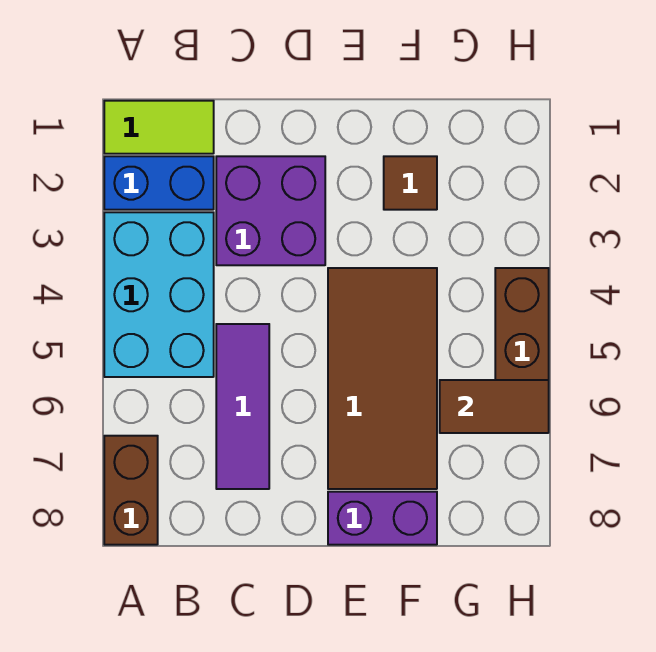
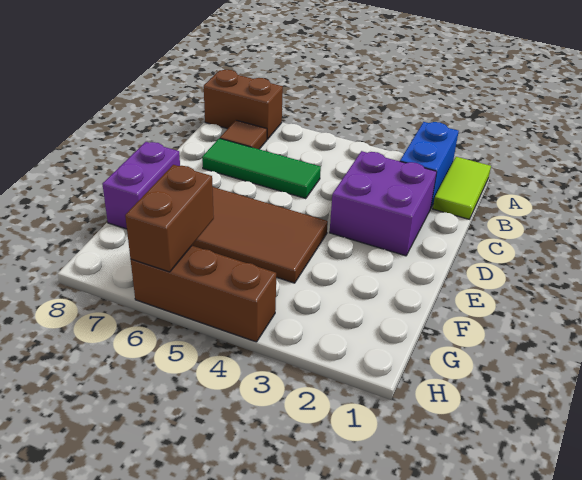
cyan brick A3:B5 level 1 -> none
purple tile C5:C7 level 1 -> green tile C5:C7 level 1
brown tile F2 level 1 -> brown tile B7 level 1
brown tile G6:H6 level 2 -> brown brick G6:H6 level 2

